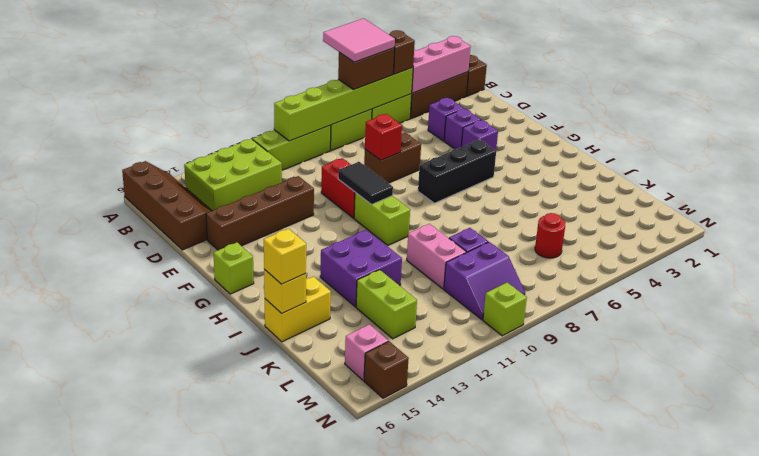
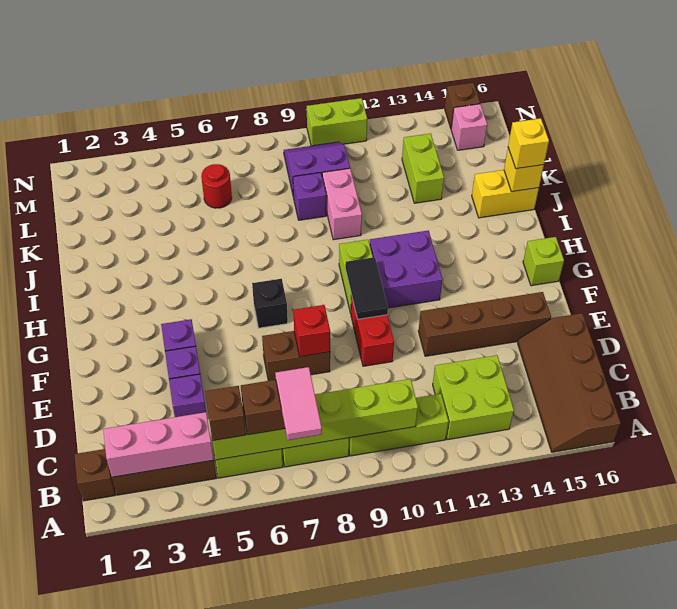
pink tile A6:B7 level 4 -> pink tile A7:B7 level 4
lime brick B12:C14 level 1 -> lime brick B12:C13 level 1
black brick G5:G7 level 1 -> black brick G7 level 1
purple brick I12:J13 level 1 -> purple brick G11:H12 level 1
lime brick N10 level 1 -> lime brick N10:N11 level 1

